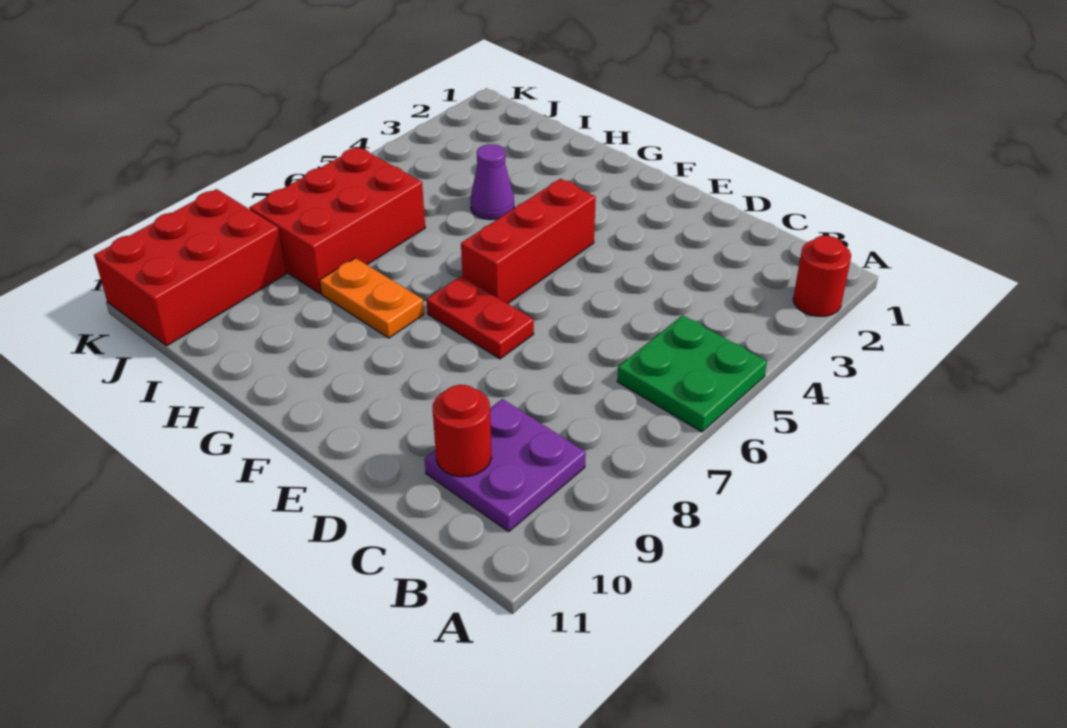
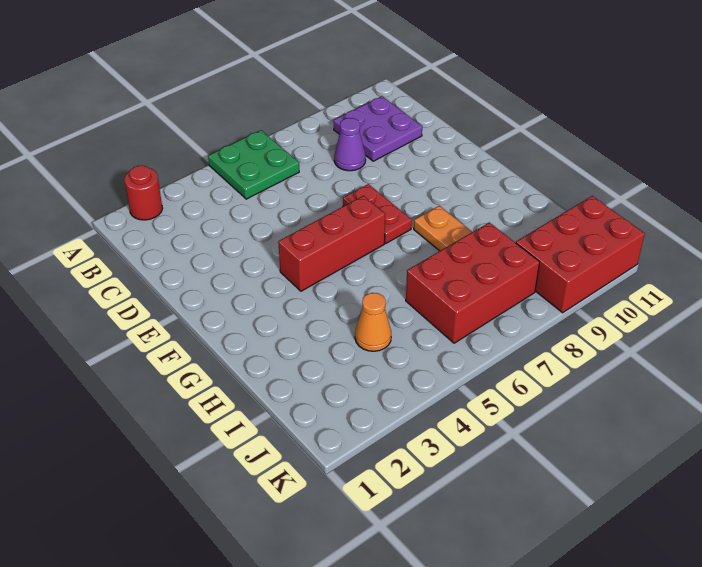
red round brick C10 level 2 -> none
purple cone H4 level 1 -> purple cone C8 level 1
none -> orange cone I4 level 1

